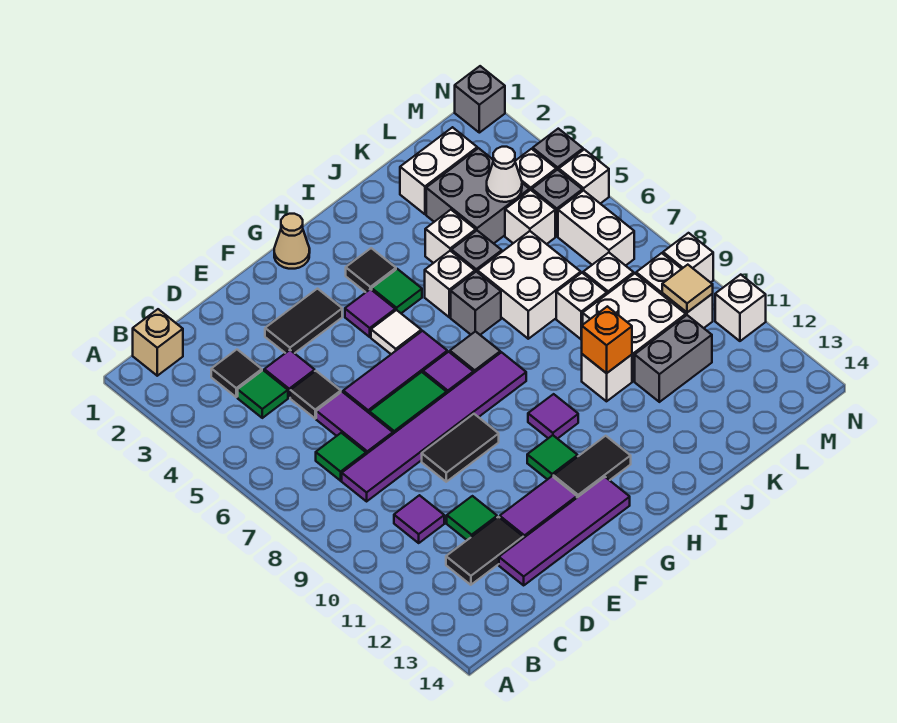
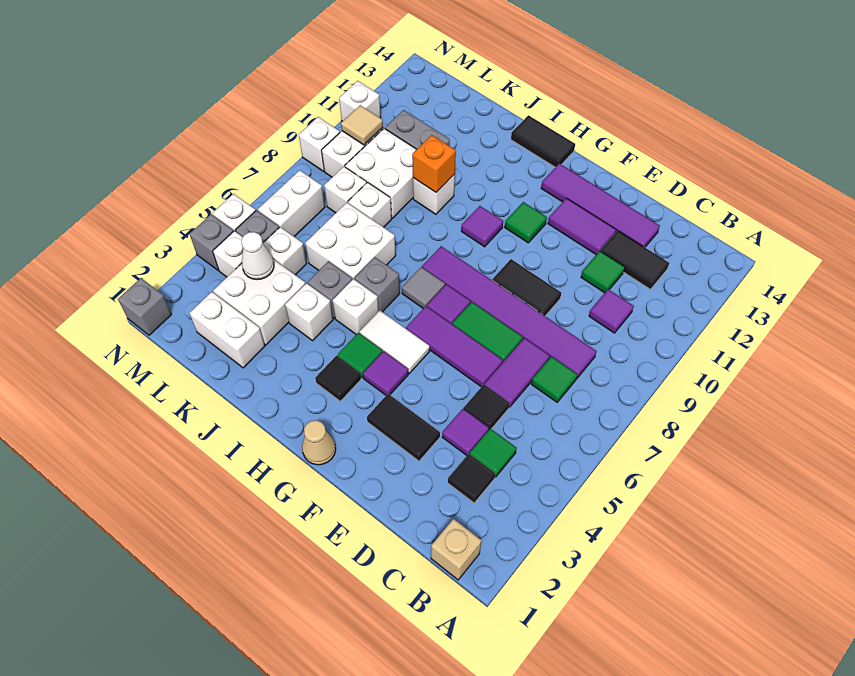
white tile G5 level 1 -> white tile G5:H5 level 1
black tile G12:H12 level 1 -> black tile H14:I14 level 1
grey brick K3:L4 level 1 -> white brick K3:L4 level 1

